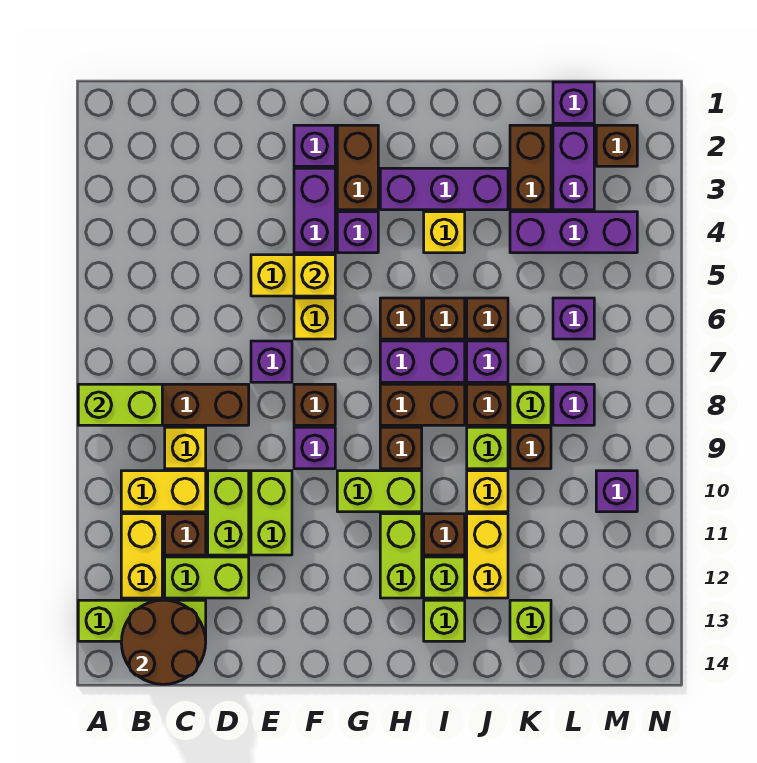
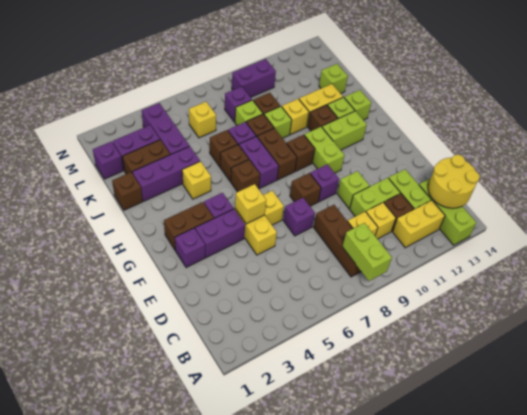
yellow brick B10:C10 level 1 -> yellow brick C10 level 1
brown round brick B13:C14 level 2 -> yellow round brick B13:C14 level 2
lime brick E10:E11 level 1 -> lime brick E10 level 1
purple brick H3:J3 level 1 -> purple brick J2:J4 level 1
purple brick L6 level 1 -> yellow brick L6 level 1
brown brick M2 level 1 -> brown brick J1 level 1
purple brick M10 level 1 -> purple brick M9:M10 level 1

